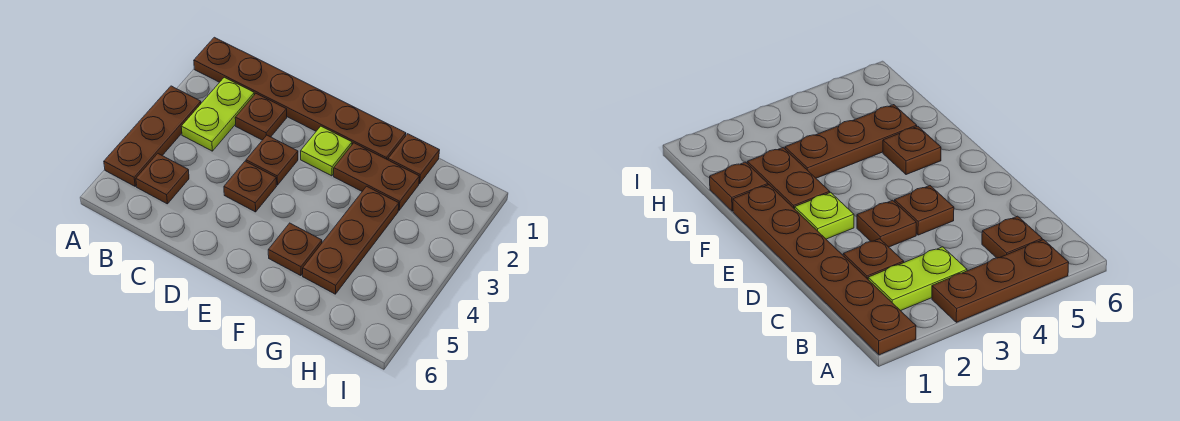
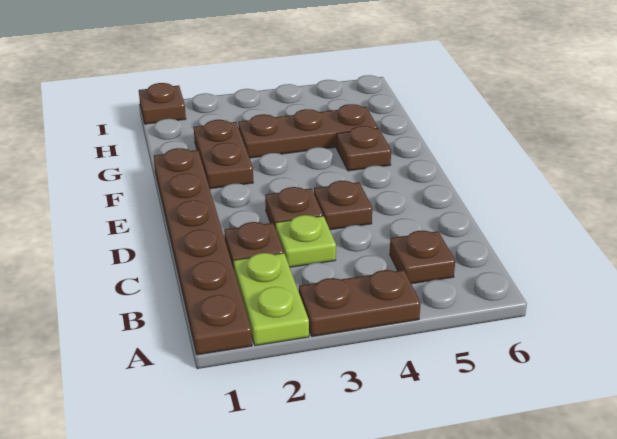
brown plate A3:A5 level 1 -> brown plate A3:A4 level 1
lime plate B2:B3 level 1 -> lime plate A2:B2 level 1
lime plate E2 level 1 -> lime plate C3 level 1
brown plate G1 level 1 -> brown plate I1 level 1

